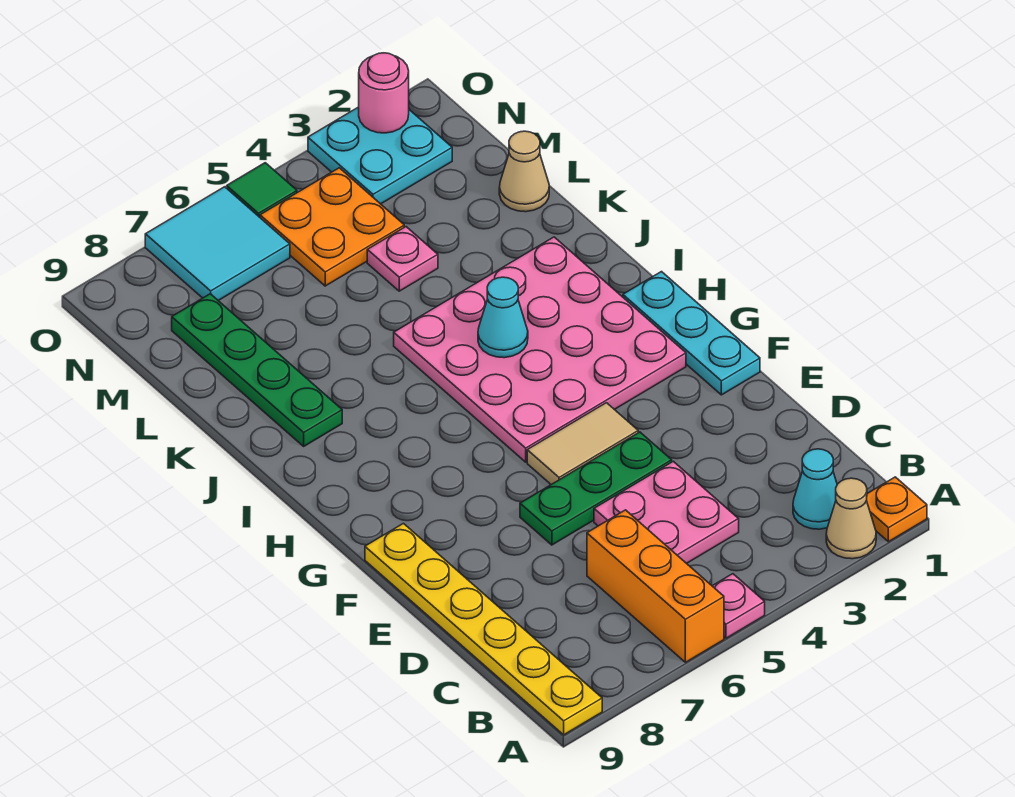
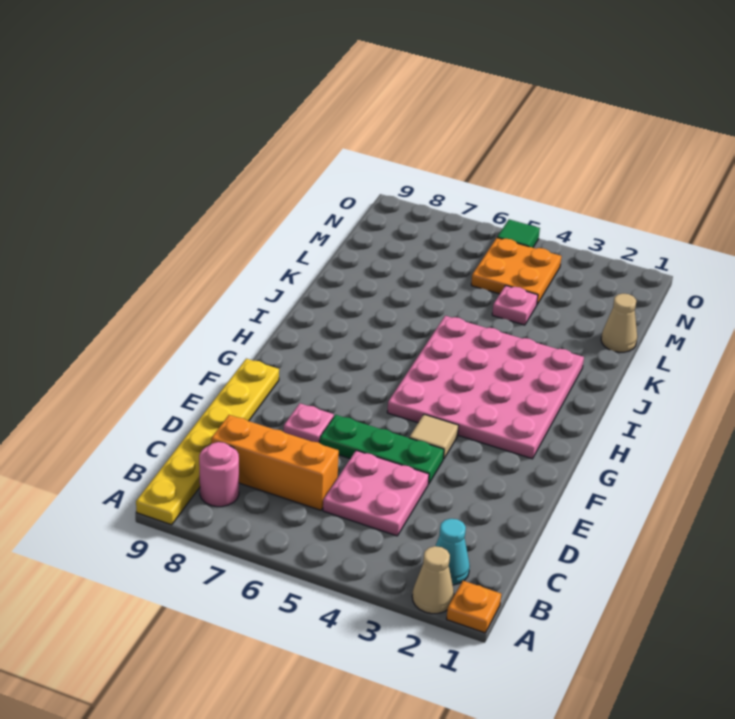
pink plate A5 level 1 -> pink plate E7 level 1
orange brick A6:C6 level 1 -> orange brick C6:C8 level 1
cyan plate F1:H1 level 1 -> none
tan tile F4:F5 level 1 -> tan tile F4 level 1
cyan cone I4 level 2 -> none
green plate J8:M8 level 1 -> none
cyan plate N2:O3 level 1 -> none
cyan tile N6:O7 level 1 -> none
pink round brick O2 level 2 -> pink round brick B8 level 1

